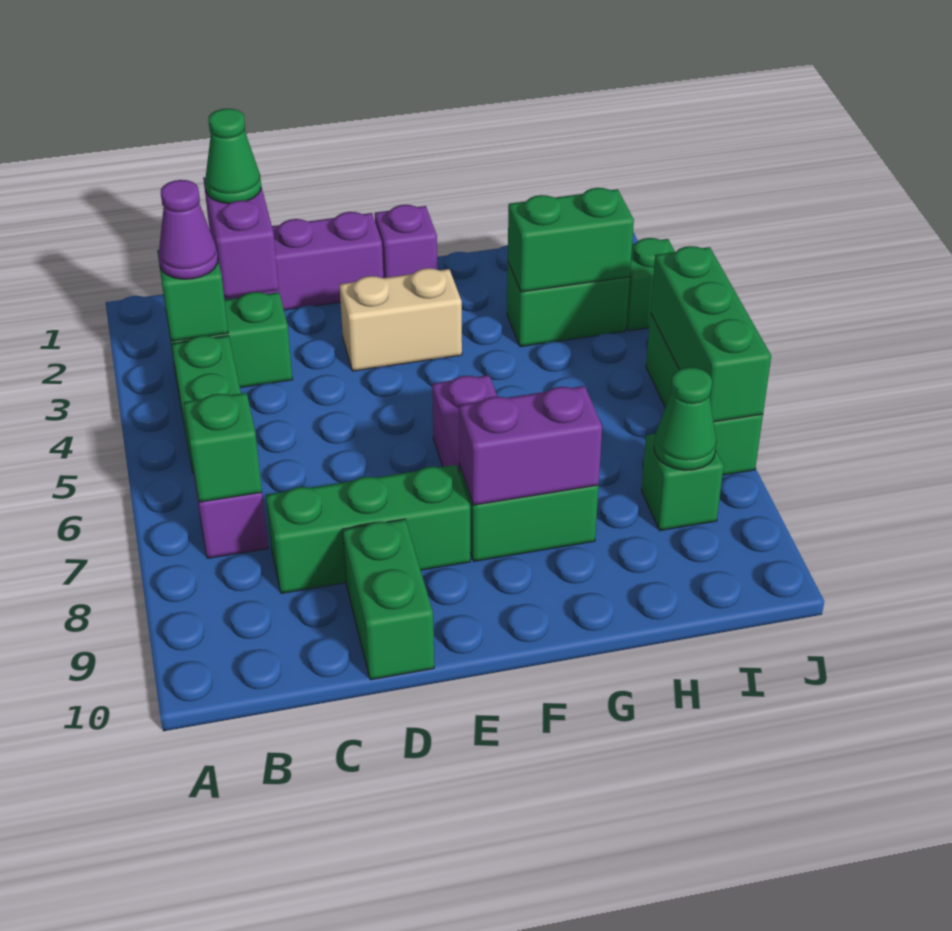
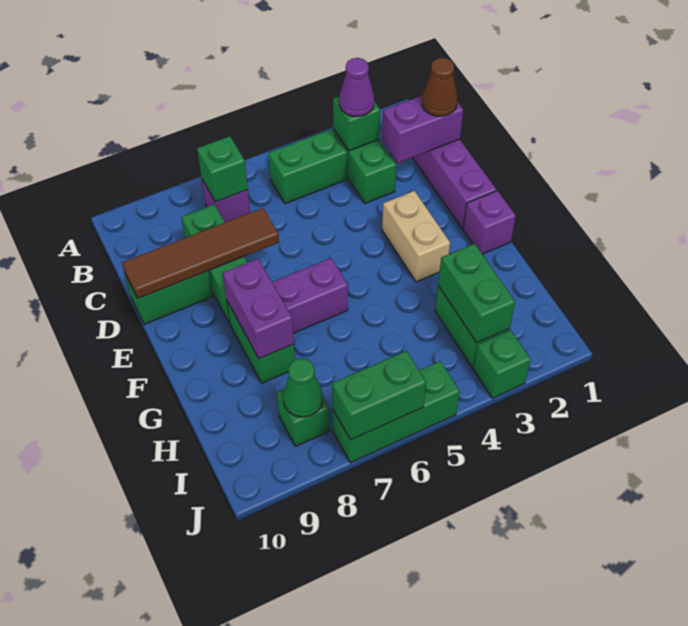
green cone C1 level 3 -> brown cone C1 level 3
none -> brown tile D7:D10 level 2
green brick J5:J7 level 2 -> green brick J6:J7 level 2

